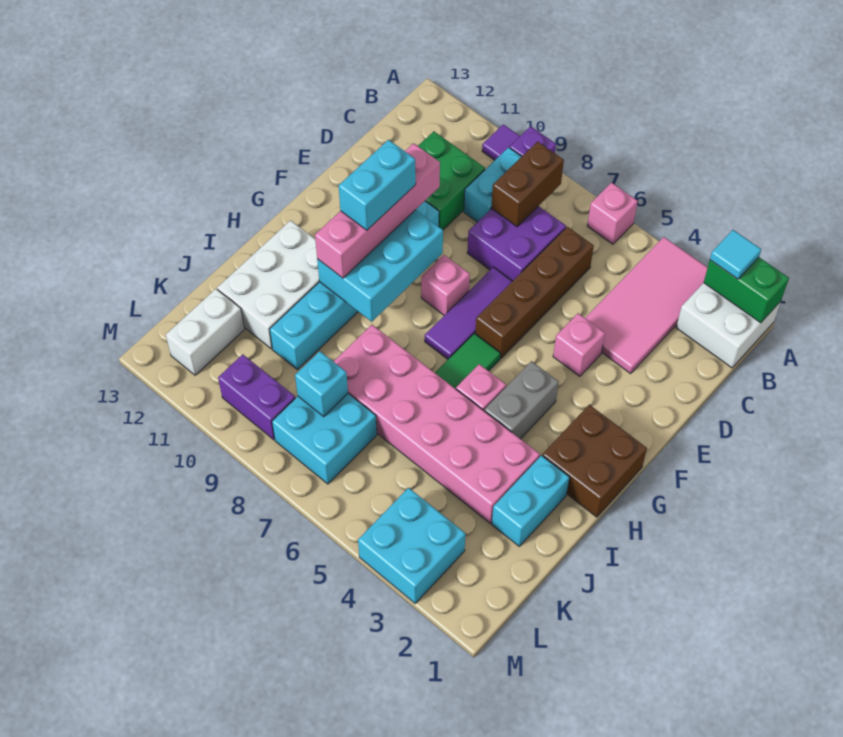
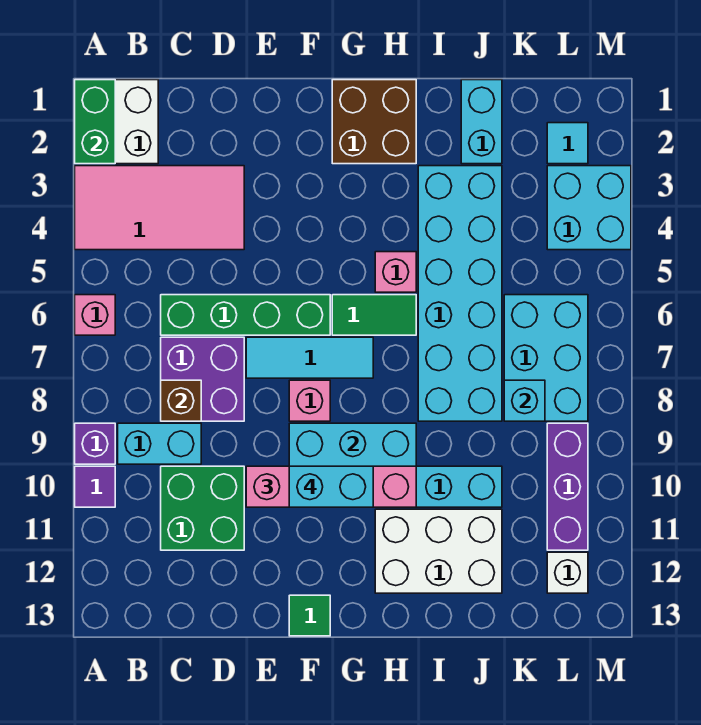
cyan tile A2 level 3 -> cyan tile L2 level 1
brown brick B8:C8 level 2 -> brown brick C8 level 2
brown brick C6:F6 level 1 -> green brick C6:F6 level 1
pink brick E4 level 1 -> none
purple tile E7:G7 level 1 -> cyan tile E7:G7 level 1
none -> green tile F13 level 1
grey brick G4:H4 level 1 -> none
cyan brick I2:J2 level 1 -> cyan brick J1:J2 level 1
pink brick I3:J8 level 1 -> cyan brick I3:J8 level 1
cyan brick K7:L8 level 1 -> cyan brick K6:L8 level 1
white brick K12:L12 level 1 -> white brick L12 level 1
purple brick L9:L10 level 1 -> purple brick L9:L11 level 1

